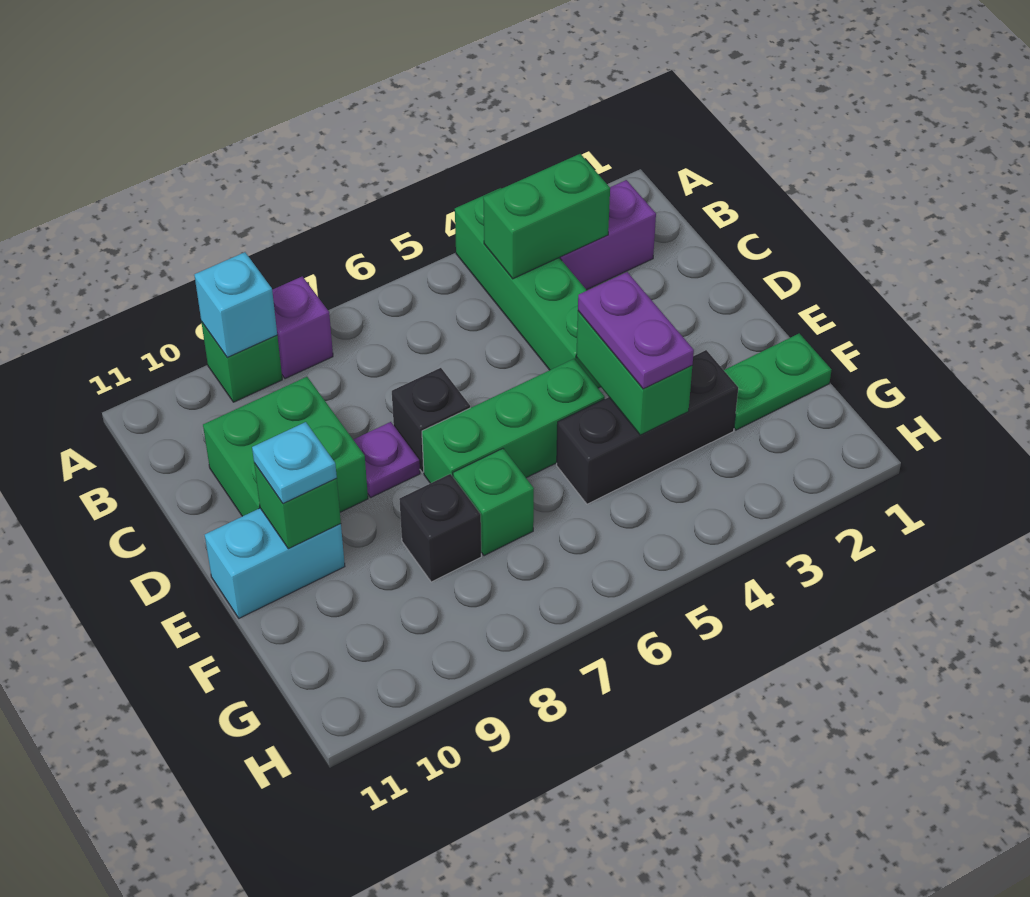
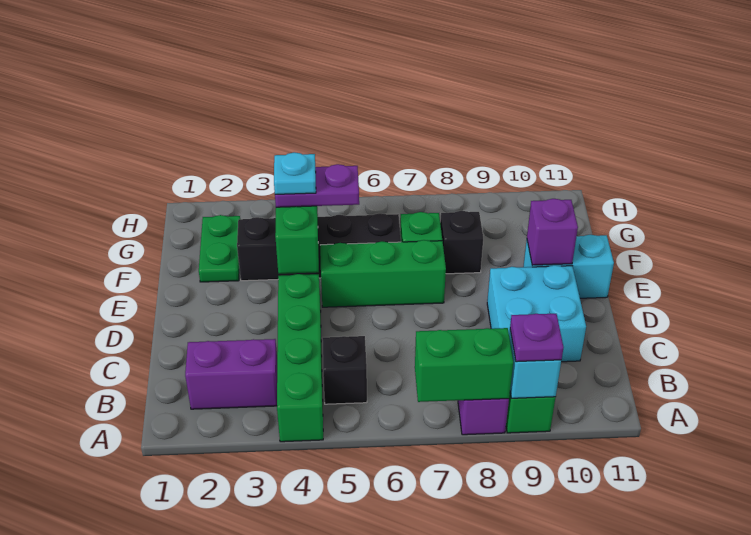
green brick B3:B4 level 2 -> green brick A7:A8 level 2
green brick C9:D10 level 1 -> cyan brick C9:D10 level 1
black brick D7 level 1 -> black brick B5 level 1
purple plate D8 level 1 -> purple plate A9 level 3
purple plate E4:F4 level 3 -> purple plate F4:F5 level 3
green brick E10 level 2 -> purple brick E10 level 2
cyan plate E10 level 3 -> cyan plate F4 level 4
green plate F1:F2 level 1 -> green plate F2:G2 level 1
black brick F3:F5 level 1 -> black brick F3:F6 level 1

